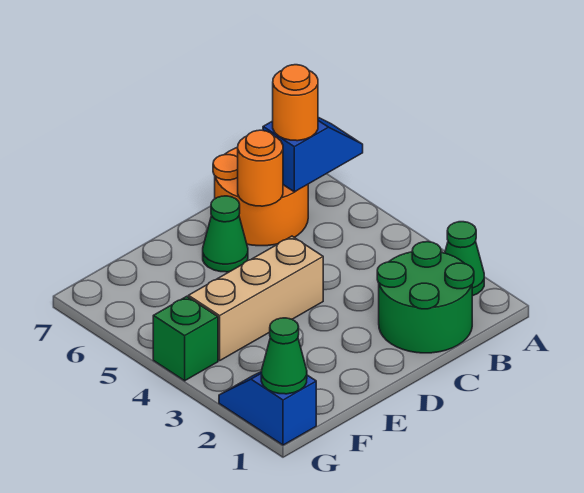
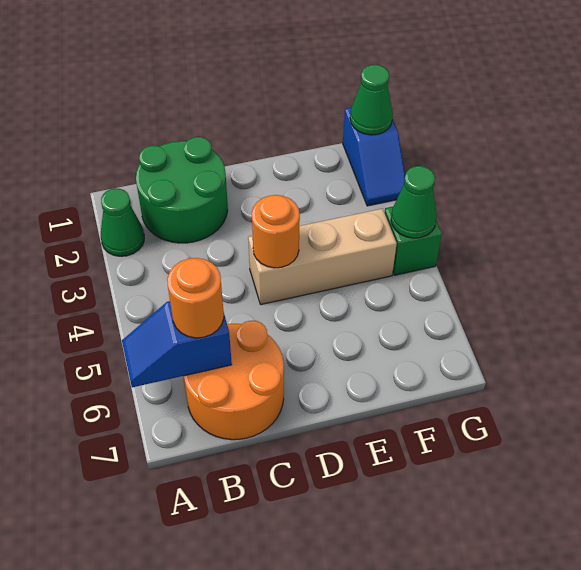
orange round brick C6 level 2 -> orange round brick D4 level 2
green cone D6 level 1 -> green cone G4 level 2

